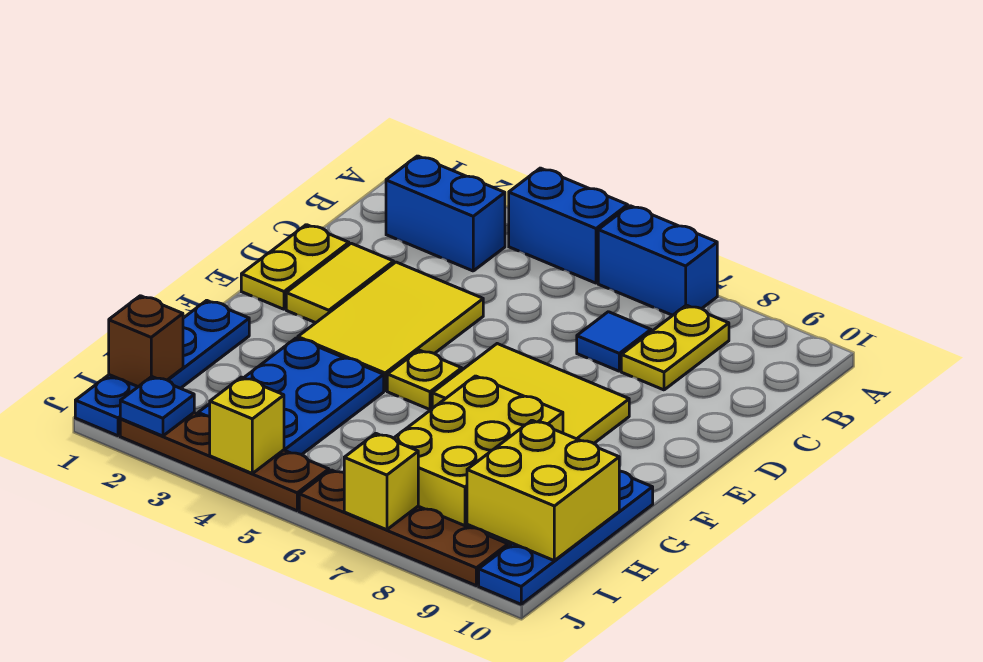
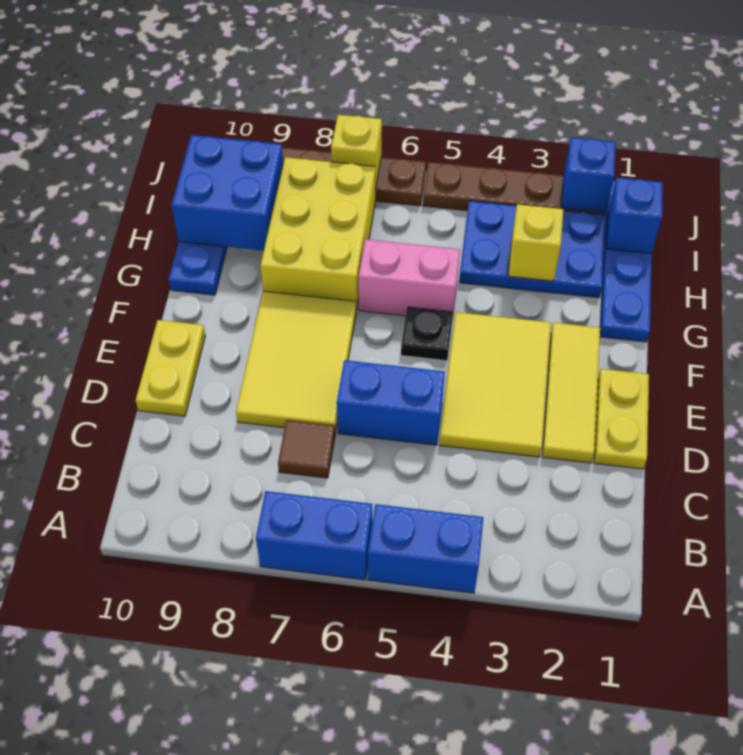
blue brick B2:B3 level 1 -> blue brick D5:D6 level 1
yellow plate B8:C8 level 1 -> yellow plate D10:E10 level 1
blue tile C7 level 1 -> brown tile C7 level 1
yellow tile D2:E2 level 1 -> yellow tile D2:F2 level 1
yellow tile E6:F8 level 1 -> yellow tile D7:F8 level 1
yellow plate F5 level 1 -> black plate F5 level 1
blue plate G3:I4 level 1 -> blue plate H2:I4 level 1
none -> pink brick G5:G6 level 1
yellow brick H9:I10 level 2 -> blue brick H9:I10 level 2
brown brick I1 level 2 -> blue brick I1 level 2
blue plate J2 level 2 -> blue brick J2 level 2
yellow brick J4 level 2 -> yellow brick H3 level 2

